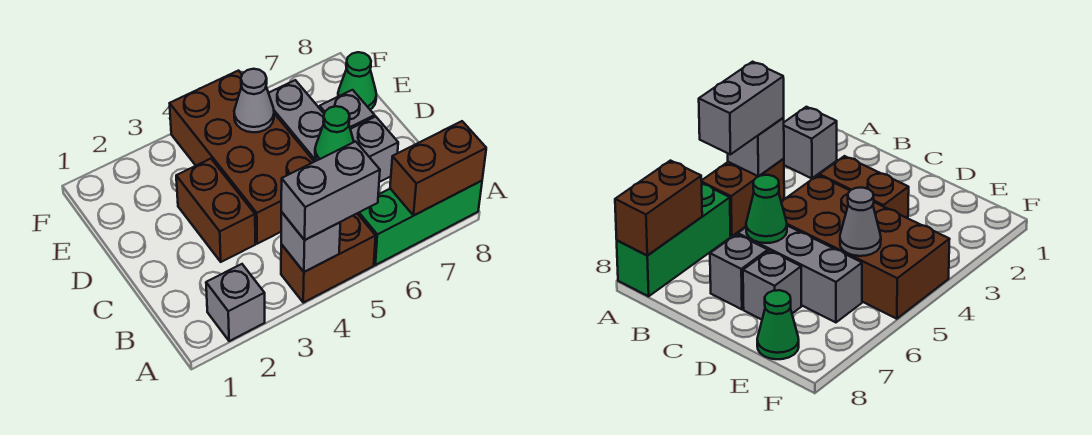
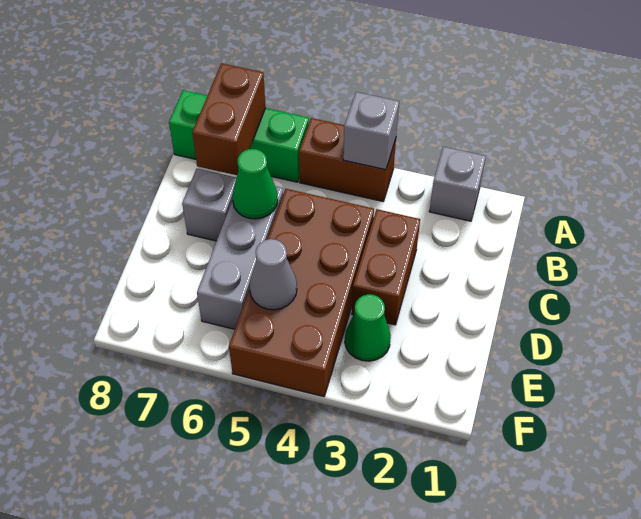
grey brick A4:A5 level 3 -> none
brown brick A7:A8 level 2 -> brown brick A7:B7 level 2
grey brick D7 level 1 -> none
green cone E8 level 1 -> green cone E3 level 1

